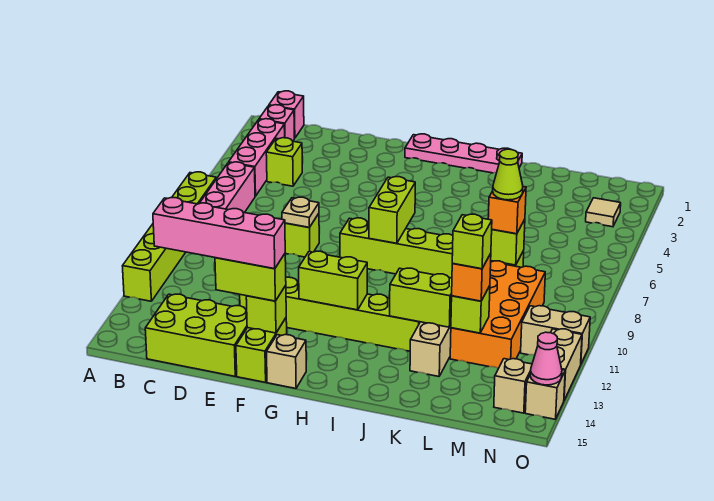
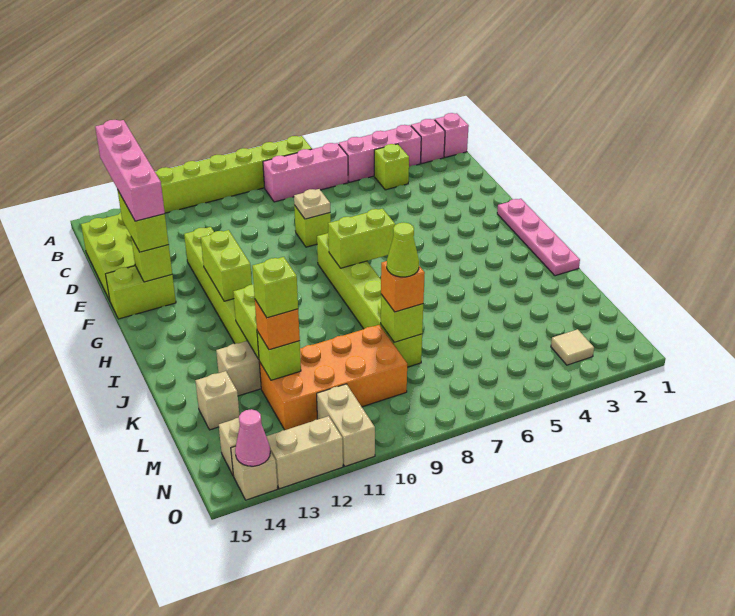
tan brick G15 level 1 -> tan brick L14 level 1

